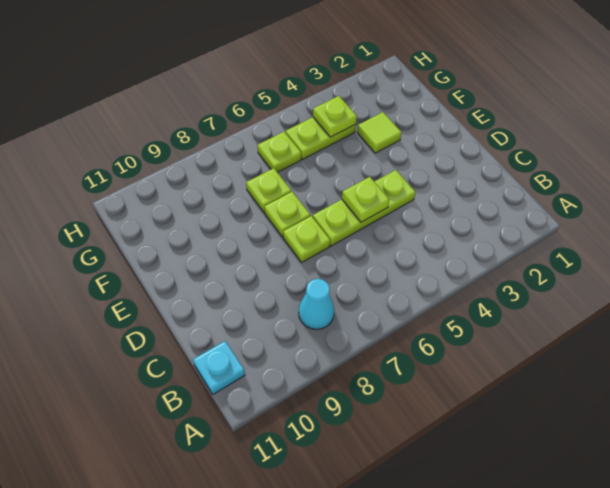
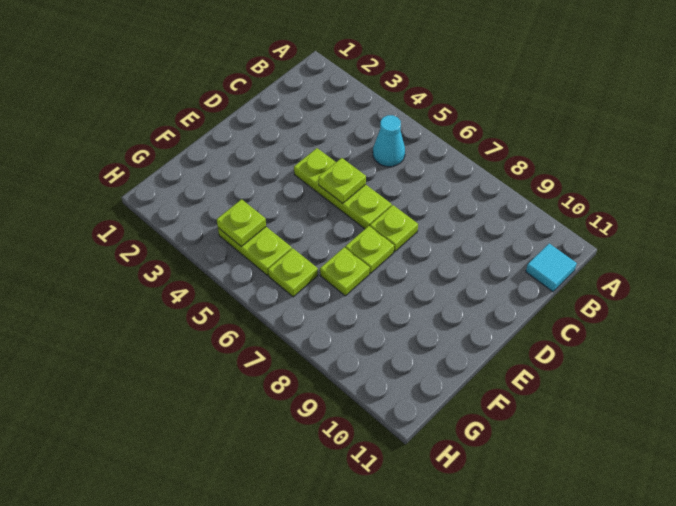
cyan cone B8 level 1 -> cyan cone B5 level 1
cyan plate B11 level 1 -> cyan tile B11 level 1
lime tile F3 level 1 -> none

